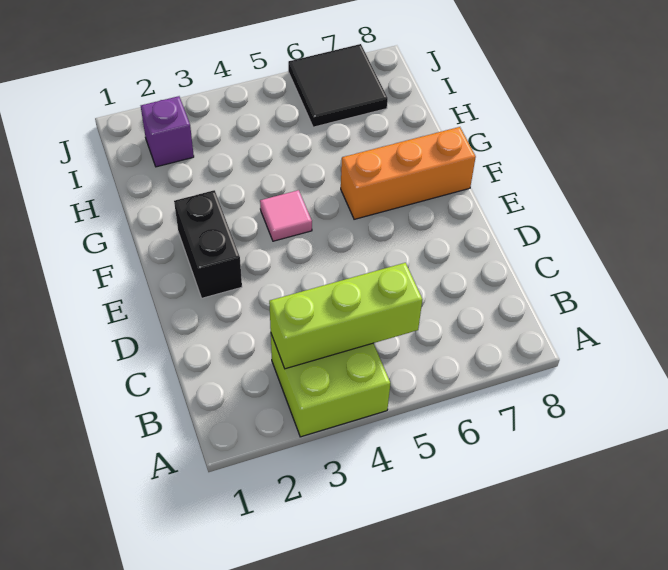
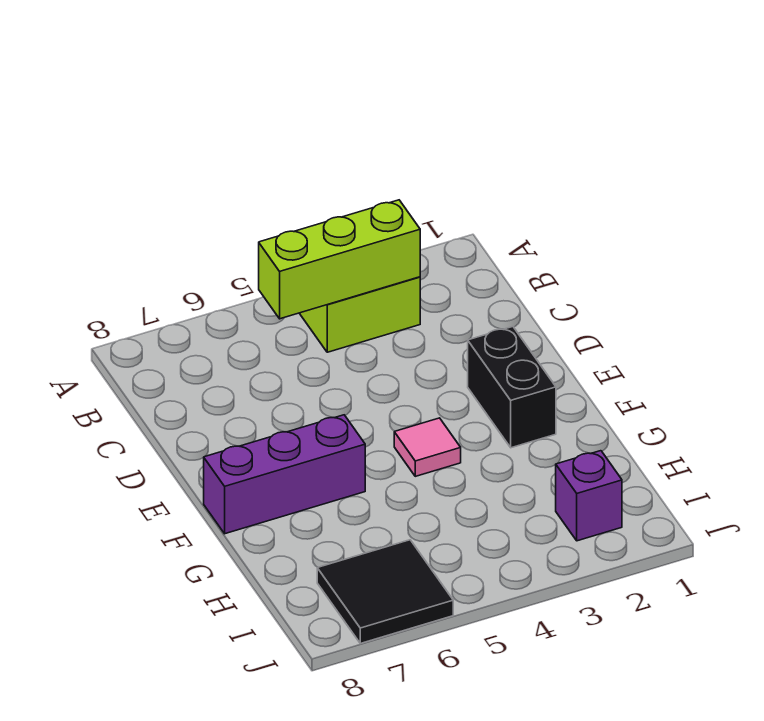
orange brick F6:F8 level 1 -> purple brick F6:F8 level 1

